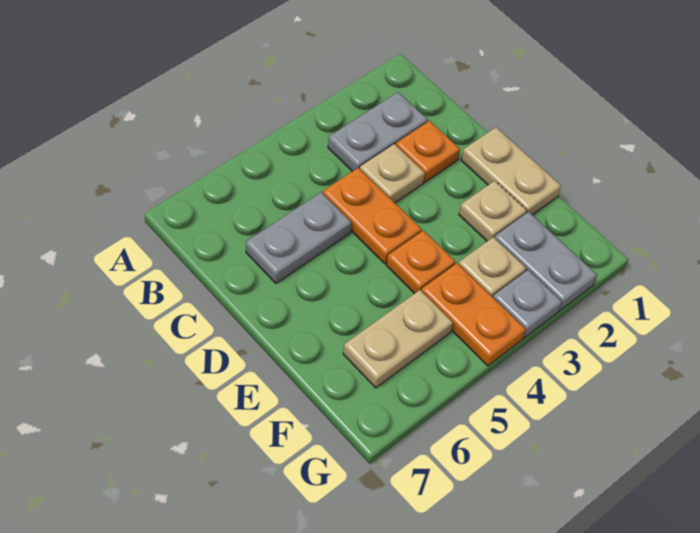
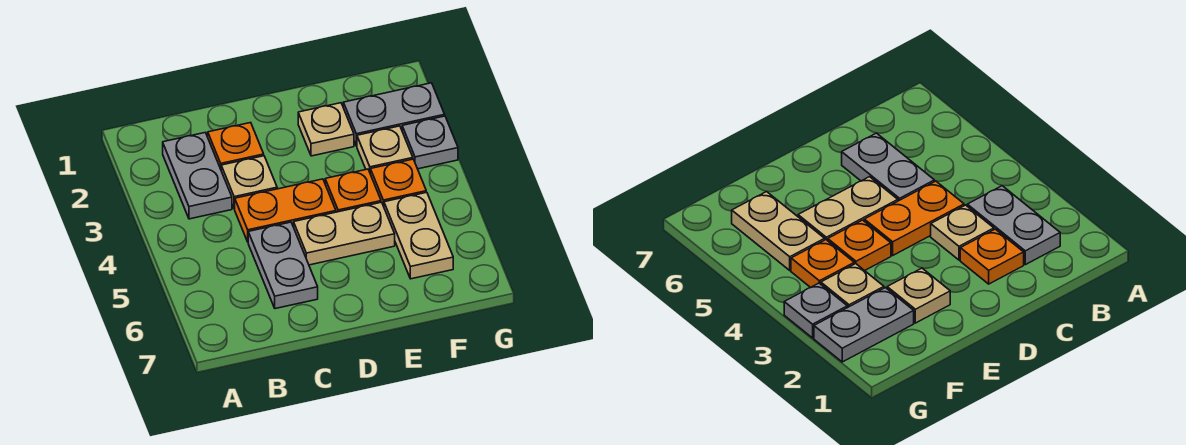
tan plate D1:E1 level 1 -> tan plate D5:E5 level 1
orange plate F4:G4 level 1 -> orange plate F4 level 1

